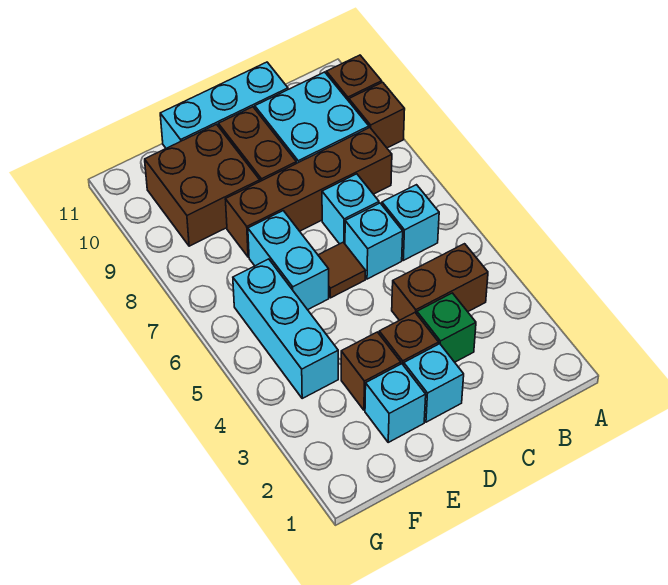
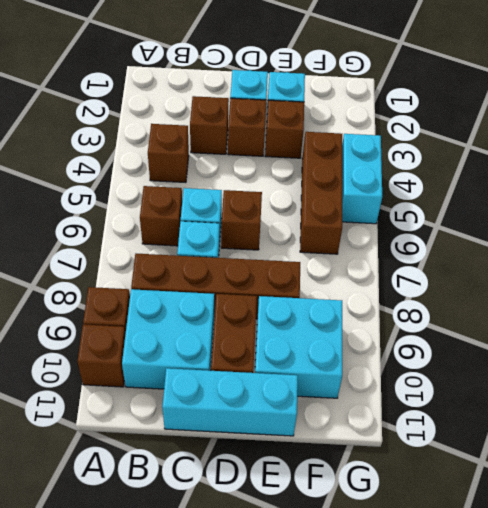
brown brick B4:C4 level 1 -> brown brick B4 level 1
cyan brick B6 level 1 -> brown brick B6 level 1
green brick C3 level 1 -> brown brick C3 level 1
brown tile D6 level 1 -> brown brick D6 level 1
cyan brick E6:E7 level 1 -> cyan brick G4:G5 level 1
brown brick E9:F10 level 1 -> cyan brick E9:F10 level 1
cyan brick F4:F6 level 1 -> brown brick F4:F6 level 1

